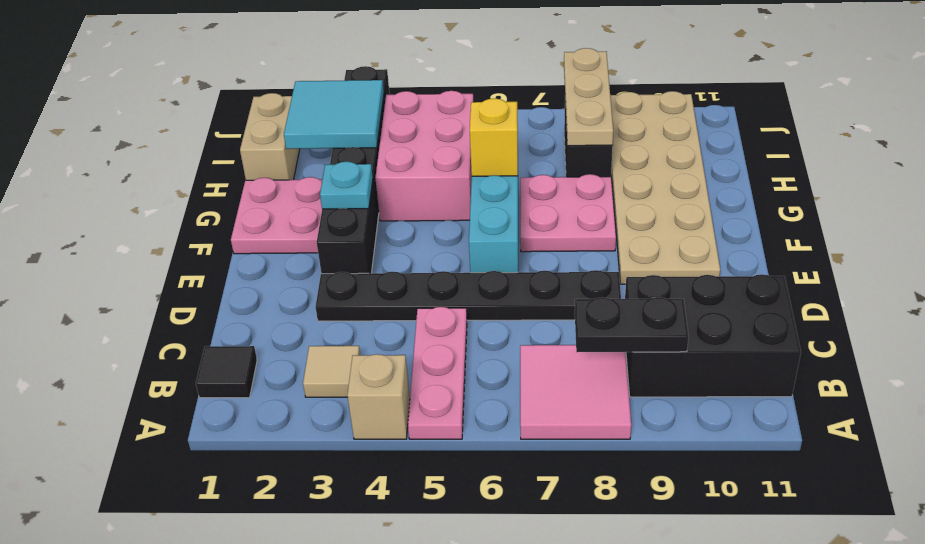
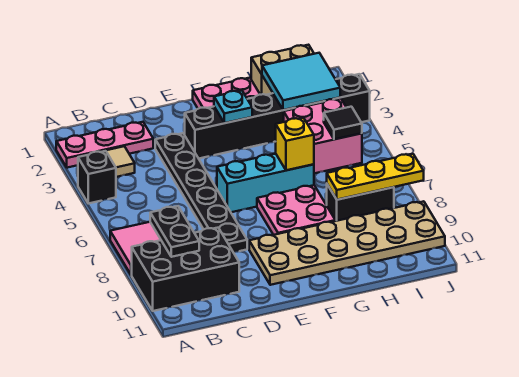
tan brick A4 level 1 -> black brick A4 level 1
pink plate A5:C5 level 1 -> pink plate A2:C2 level 1
black tile B1 level 1 -> black tile I5 level 2
black brick B9:C11 level 1 -> black brick A9:C10 level 1
pink brick G4:I5 level 1 -> pink brick H4:I5 level 1
tan plate H8:J8 level 2 -> yellow plate H8:J8 level 2

